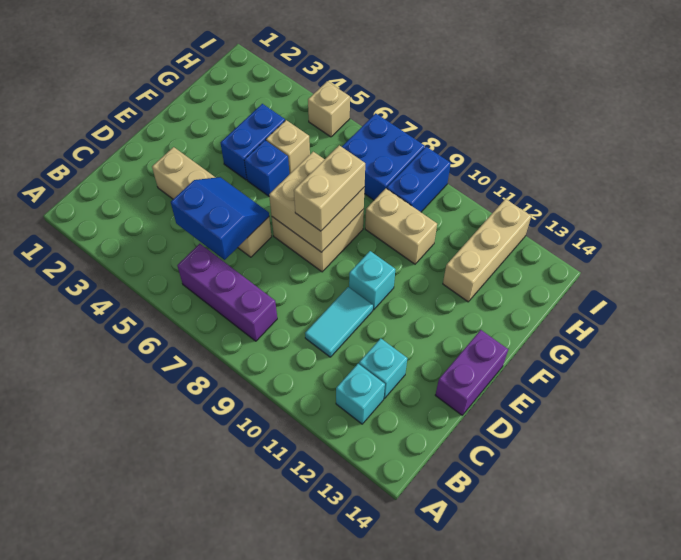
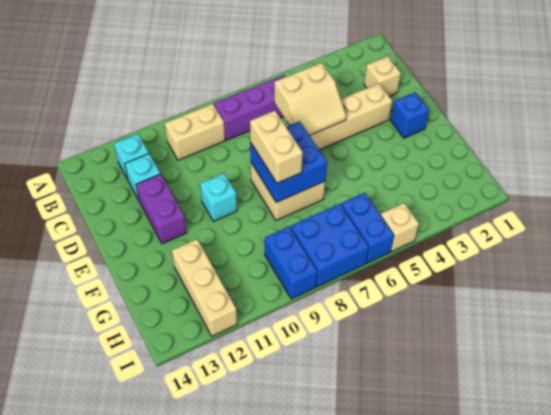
blue slope C5:D6 level 2 top C -> tan slope C5:D6 level 2 top C
cyan tile C10:D10 level 1 -> none
purple brick D14:E14 level 1 -> purple brick D12:E12 level 1
tan brick E7:F8 level 2 -> blue brick E7:F8 level 2
blue brick F4:G4 level 1 -> blue brick H6:I6 level 1
blue brick F5 level 1 -> blue brick E2 level 1
tan brick G5 level 1 -> tan brick C2 level 1
tan brick G9:G10 level 1 -> tan brick B9:B10 level 1

